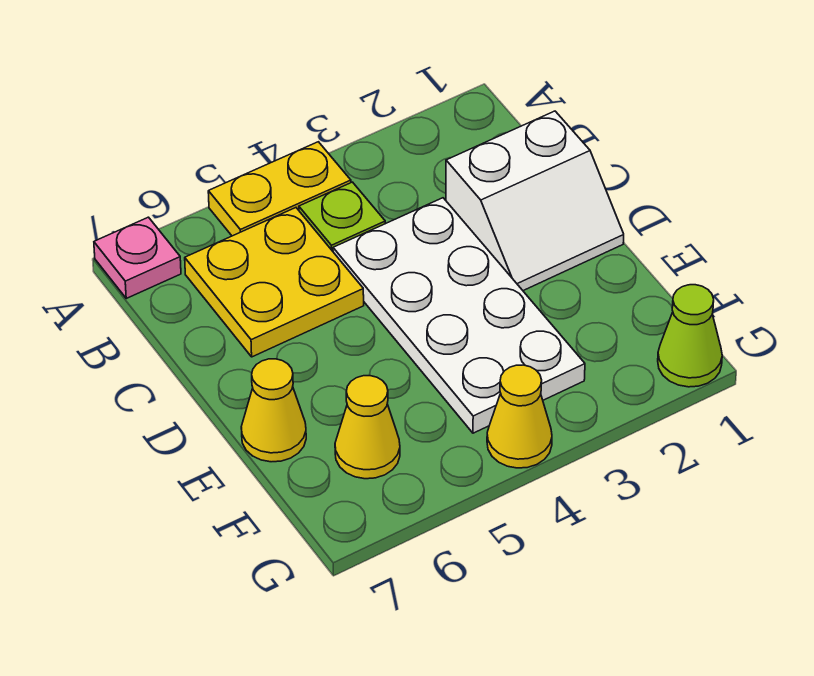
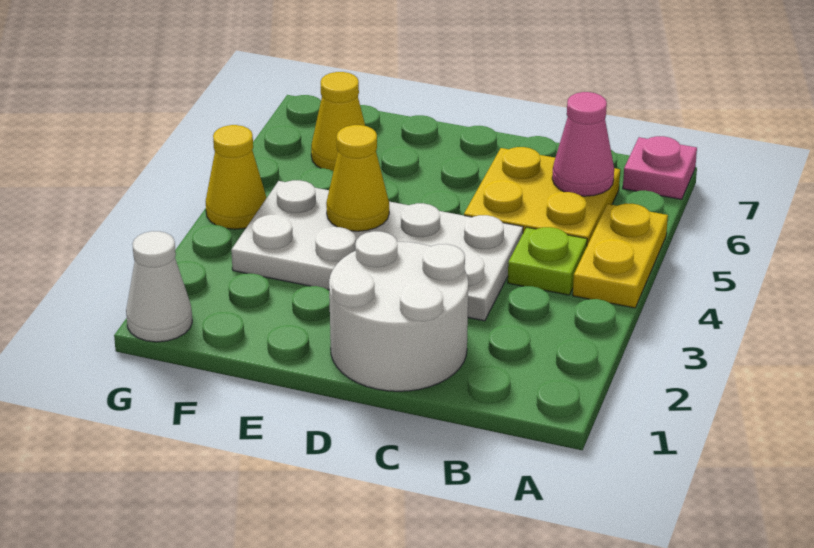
none -> pink cone B6 level 2
white slope C1:D2 level 1 top C -> white round brick C1:D2 level 1
yellow cone E7 level 1 -> yellow cone E4 level 2
lime cone G1 level 1 -> white cone G1 level 1

